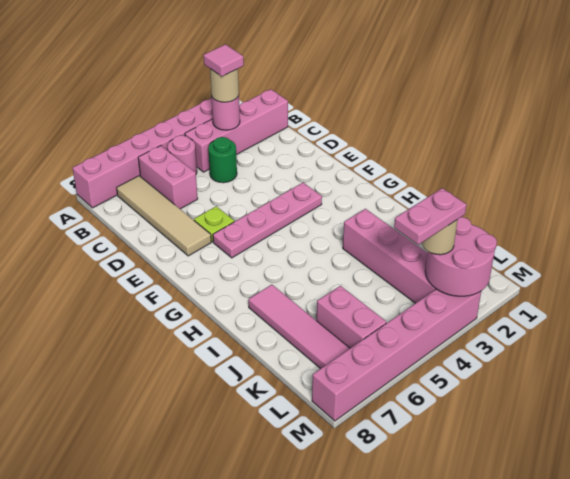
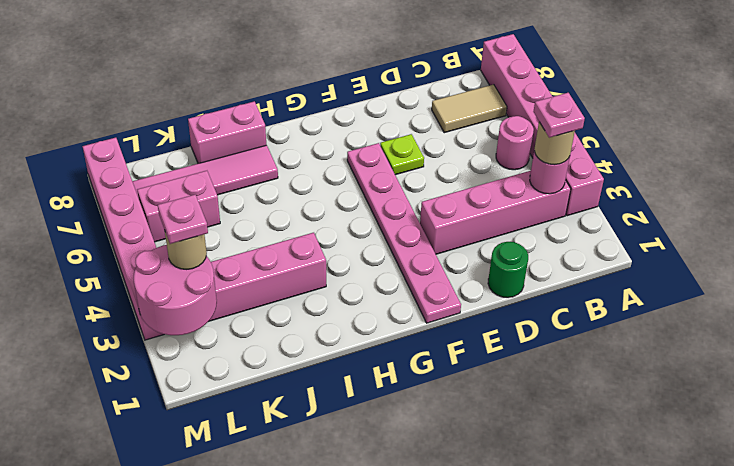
pink brick B1:B4 level 1 -> pink brick B3:E3 level 1
pink tile B3 level 4 -> pink plate B3 level 4
pink brick B6:C6 level 1 -> pink brick I8:J8 level 1
tan tile B7:E7 level 1 -> tan tile B7:C7 level 1
green round brick C4 level 1 -> green round brick D1 level 1
pink plate F3:F6 level 1 -> pink plate F1:F6 level 1
pink plate L3:L4 level 4 -> pink plate L3 level 4

